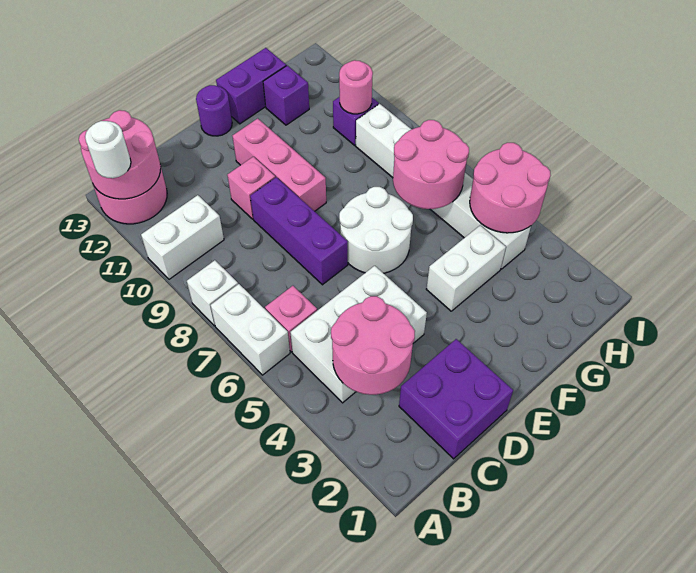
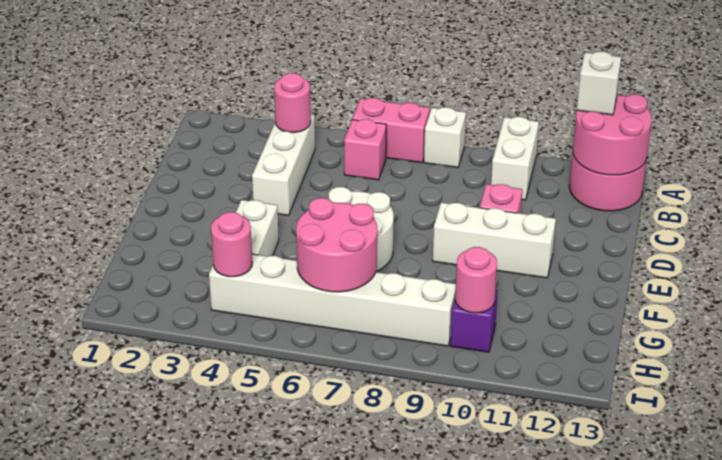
white brick A6:A7 level 1 -> pink brick A6:A7 level 1
white round brick A12 level 3 -> white brick A12 level 3
pink round brick B3:C4 level 2 -> pink round brick B4 level 2
white brick B4:D5 level 1 -> white brick B4:D4 level 1
purple brick C1:D2 level 1 -> none
purple brick D7:D9 level 1 -> none
pink brick E9:E11 level 1 -> white brick E9:E11 level 1
purple round brick E13 level 1 -> none
purple brick F13:G13 level 1 -> none
purple brick G12 level 1 -> none
pink round brick H4:I5 level 2 -> pink round brick H4 level 2

